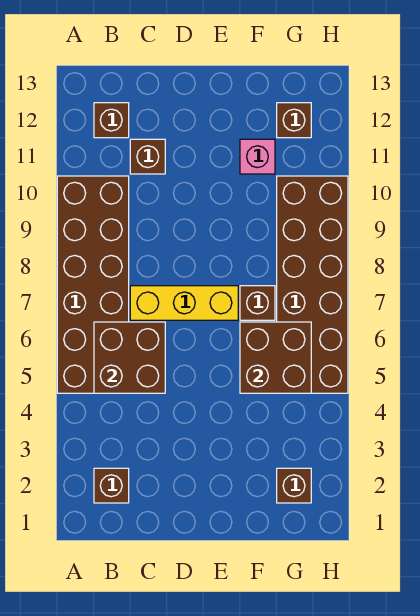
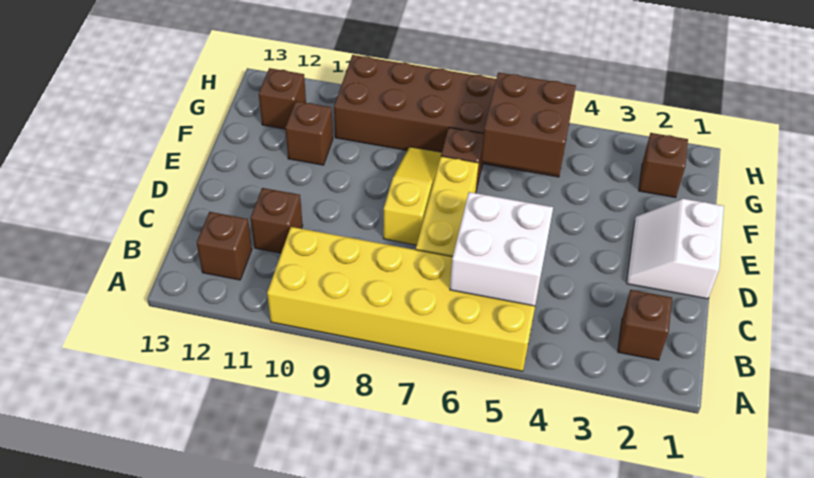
brown brick A5:B10 level 1 -> yellow brick A5:B10 level 1
brown brick B5:C6 level 2 -> white brick B5:C6 level 2
none -> white slope D1:E2 level 1 top 1
none -> yellow slope D8:F8 level 1 top D
pink brick F11 level 1 -> brown brick F11 level 1

